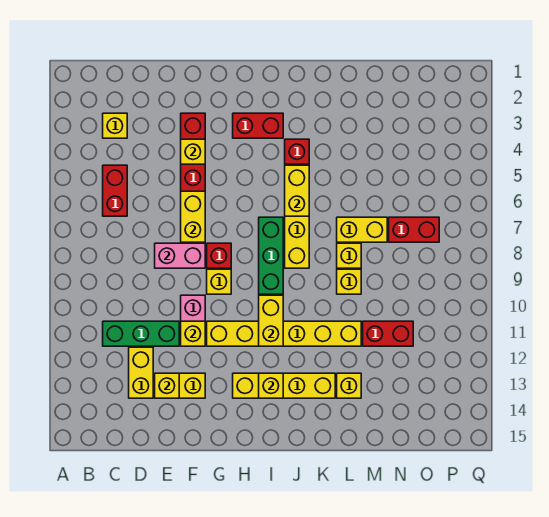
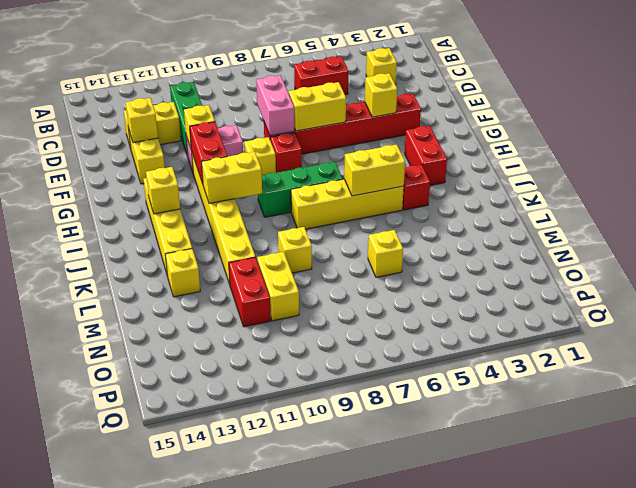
yellow brick L7:M7 level 1 -> yellow brick M10:N10 level 1
yellow brick L8 level 1 -> yellow brick M6 level 1
red brick N7:O7 level 1 -> red brick G11:H11 level 2

